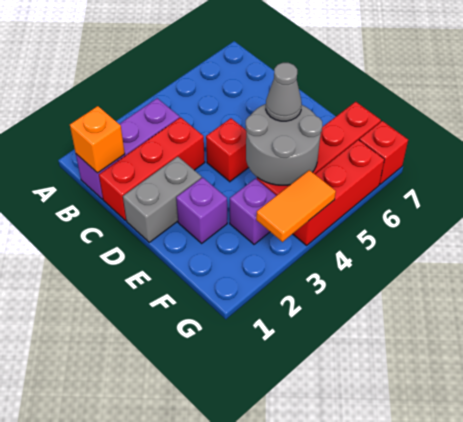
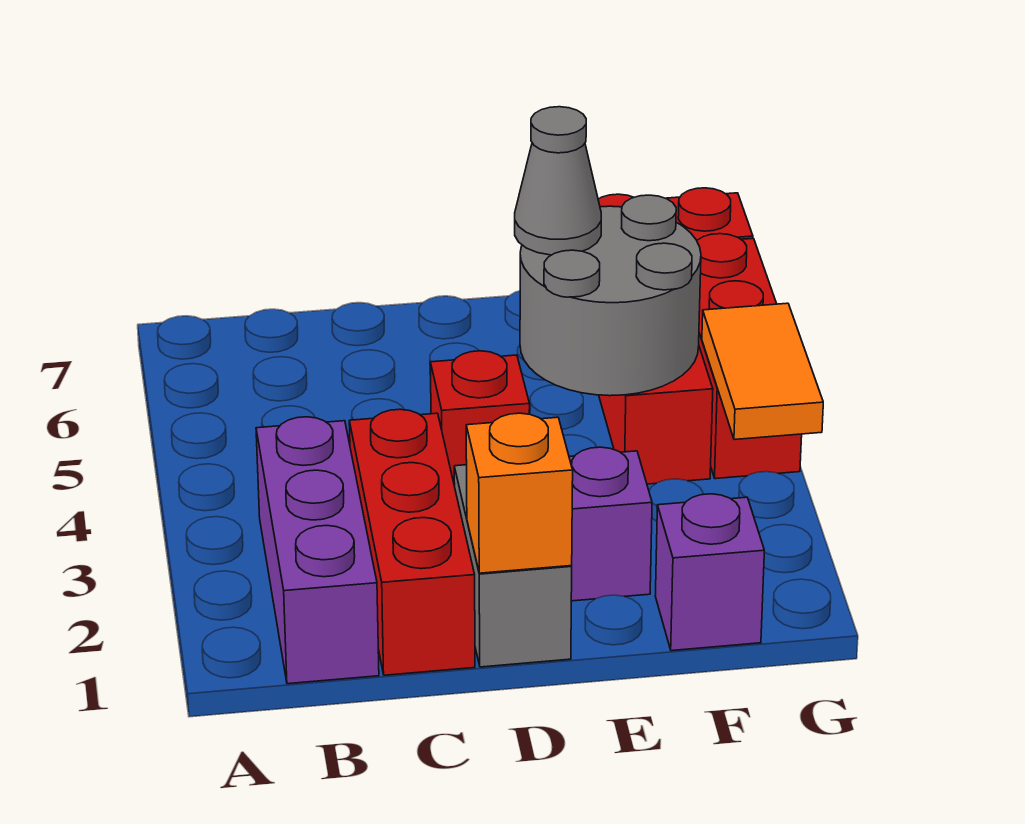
orange brick B1 level 2 -> orange brick D1 level 2
purple brick F3 level 1 -> purple brick F1 level 1

